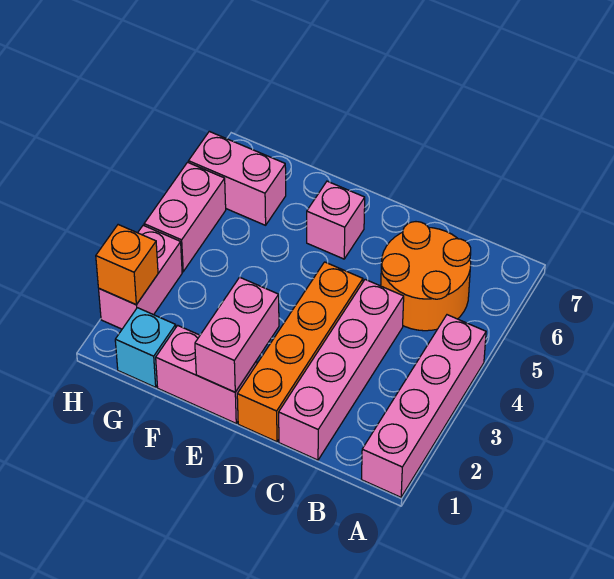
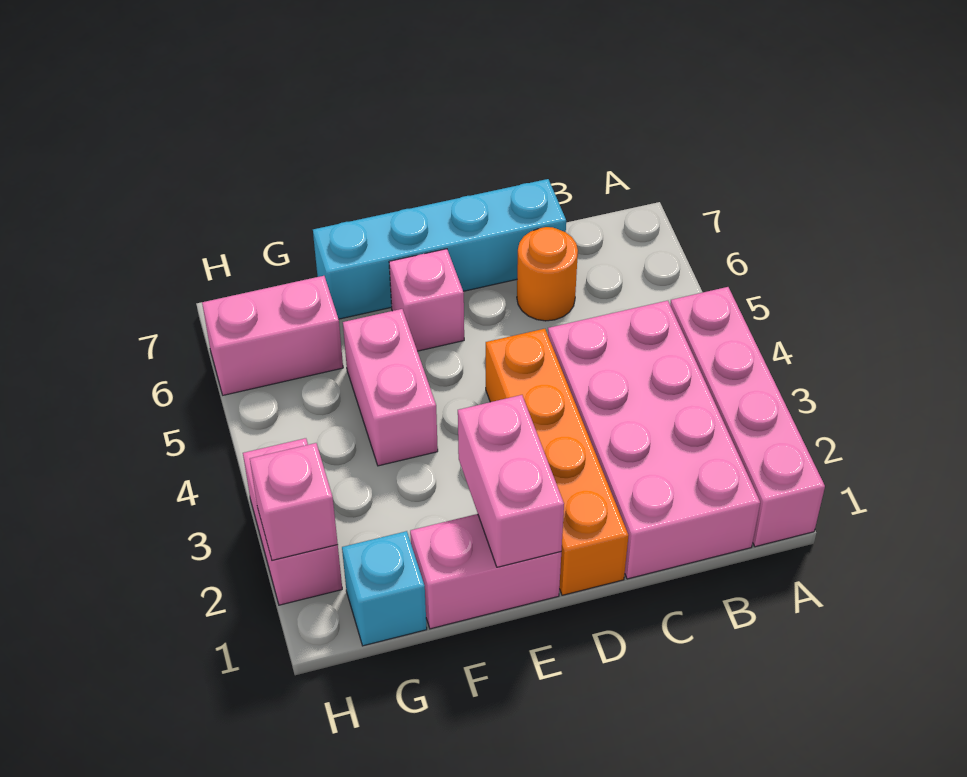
orange round brick B5:C6 level 1 -> orange round brick C6 level 1
pink brick C1:C4 level 1 -> pink brick B1:C4 level 1
none -> cyan brick C7:F7 level 1
orange brick H2 level 2 -> pink brick H2 level 2
pink brick H4:H5 level 1 -> pink brick F4:F5 level 1

